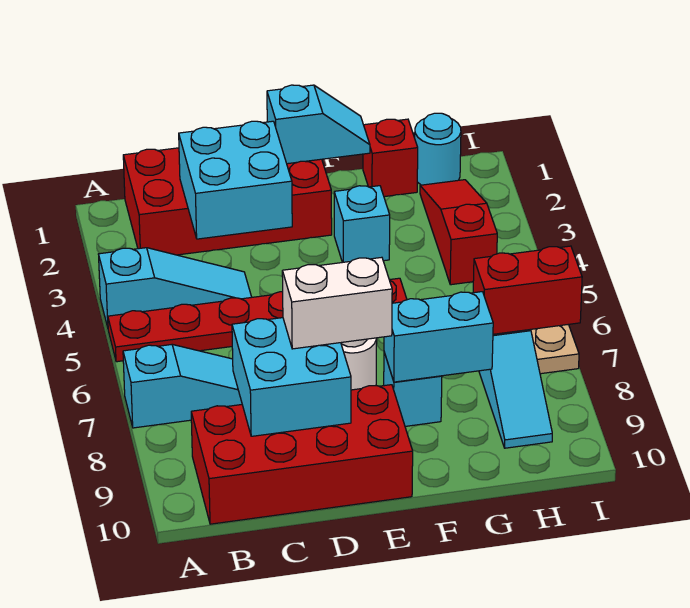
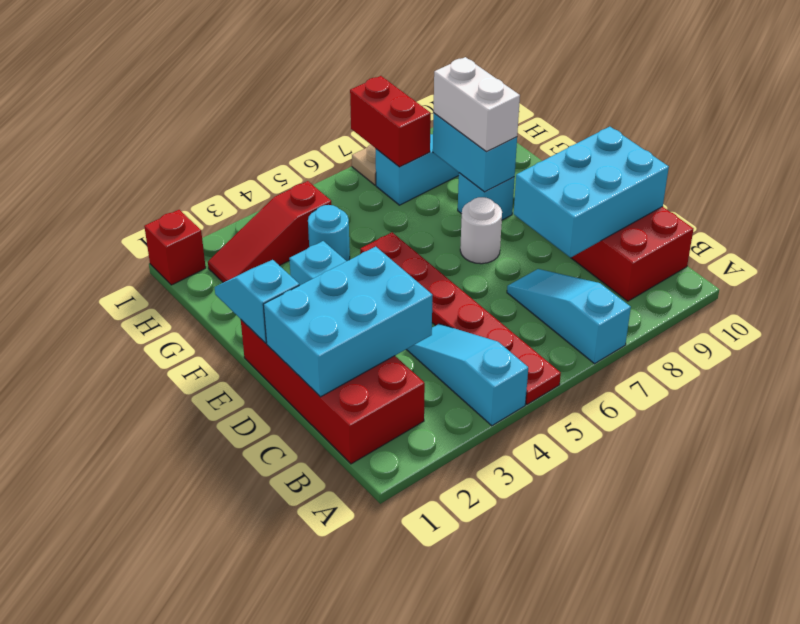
cyan brick C2:D3 level 2 -> cyan brick C1:D3 level 2
cyan brick C8:D9 level 2 -> cyan brick C8:D10 level 2
white brick D8:E8 level 3 -> white brick F8:G8 level 3
red brick G1 level 1 -> red brick I1 level 1
cyan round brick H1 level 1 -> cyan round brick G4 level 1

